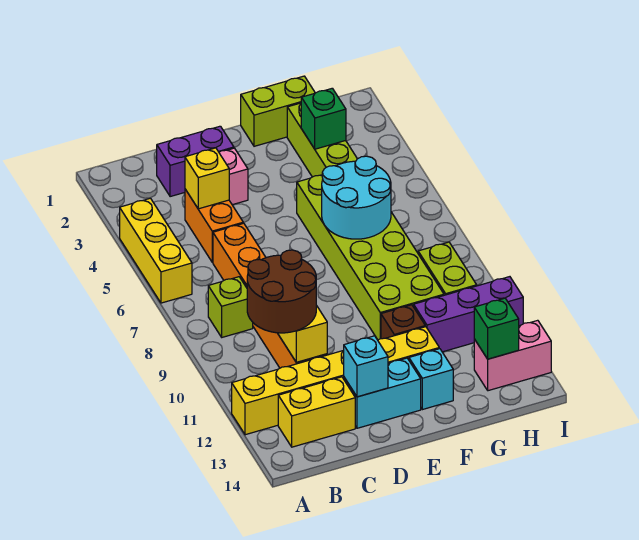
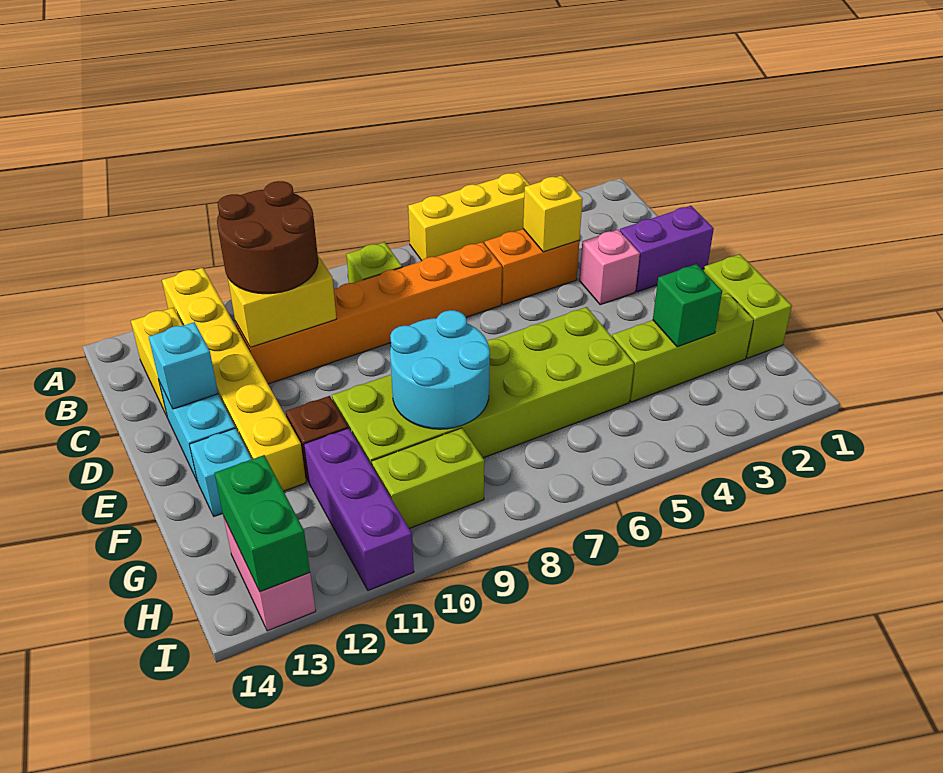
purple brick C2:D2 level 1 -> purple brick D1:D2 level 1
cyan round brick F6:G7 level 2 -> cyan round brick F8:G9 level 2
green brick H13 level 2 -> green brick H13:I13 level 2

